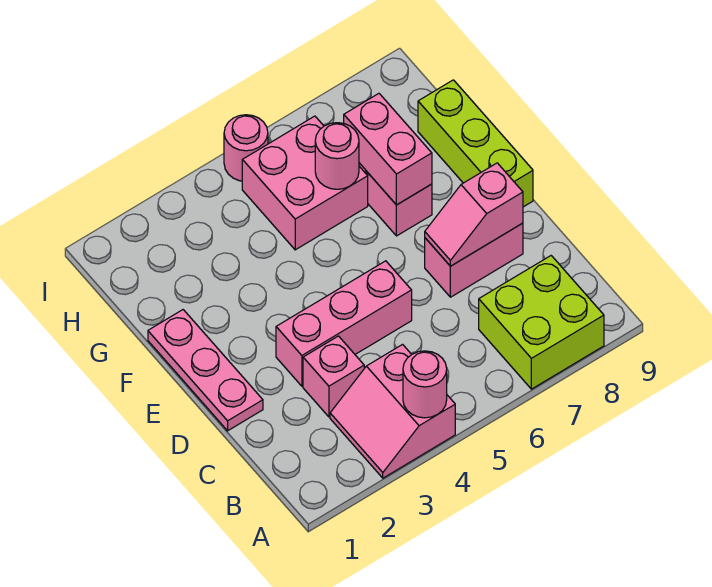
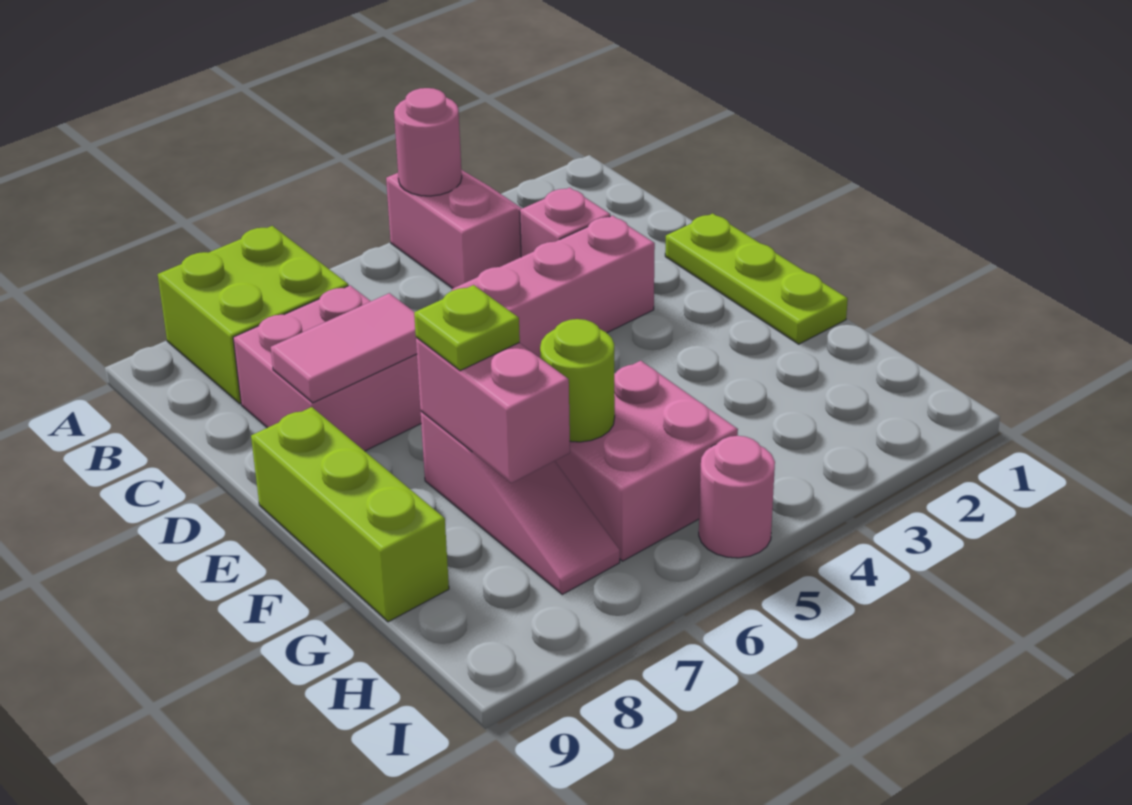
pink plate D1:F1 level 1 -> lime plate D1:F1 level 1
pink brick D7:D8 level 1 -> pink brick C7:D8 level 1
pink slope D7:D8 level 2 top 8 -> pink tile D7:D8 level 2
none -> lime plate F7 level 3
pink round brick G6 level 2 -> lime round brick G6 level 2

